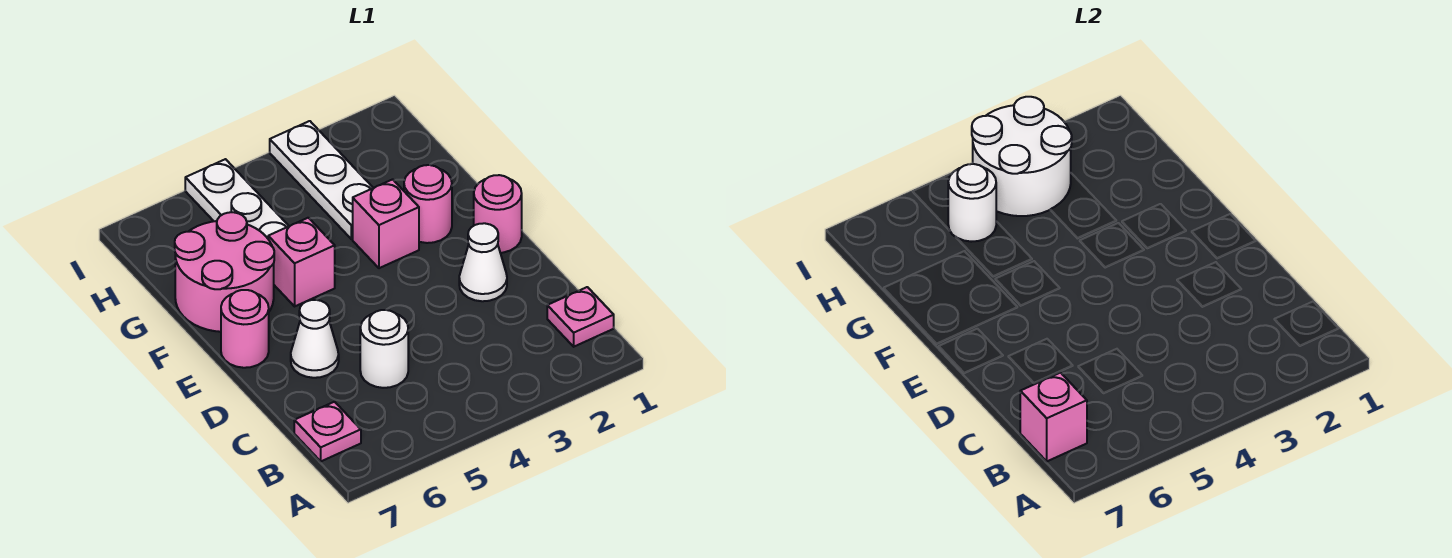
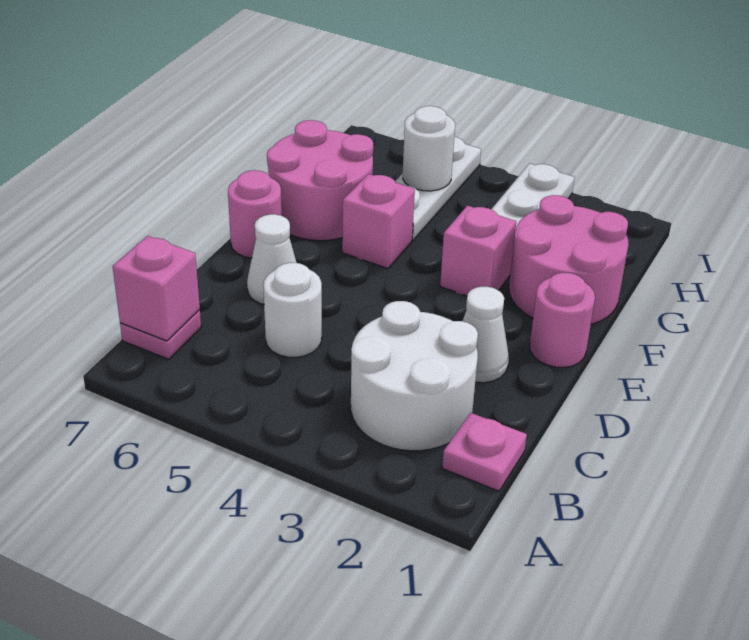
pink round brick F2 level 1 -> pink round brick F1:G2 level 1
white round brick H3:I4 level 2 -> white round brick B2:C3 level 1

